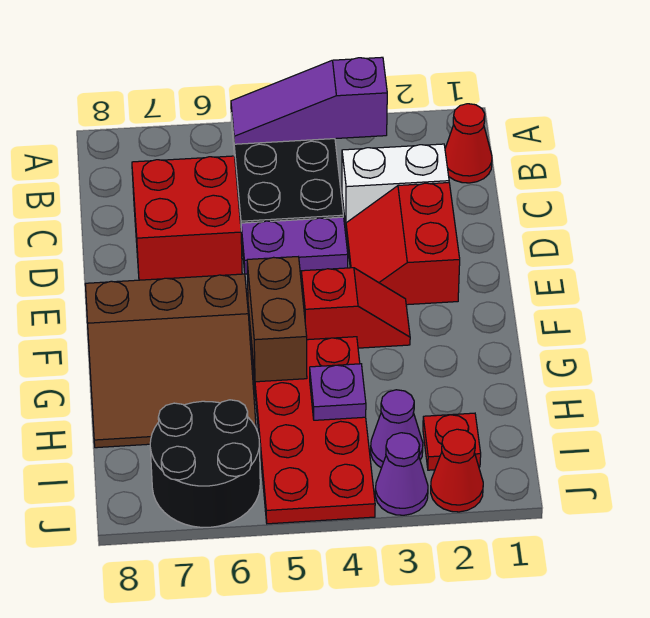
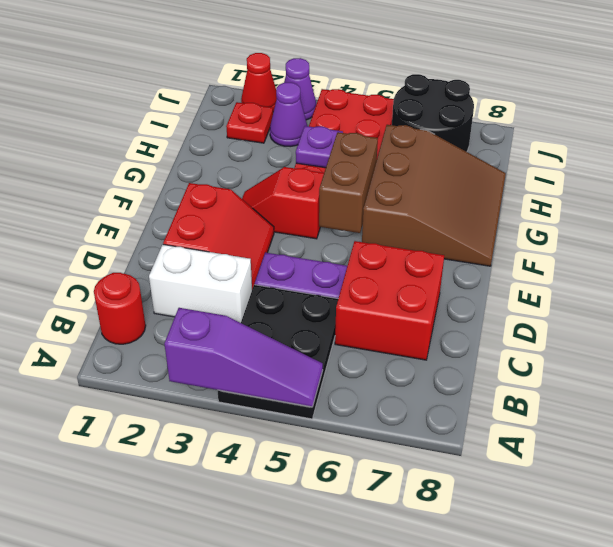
red cone B1 level 1 -> red round brick B1 level 1
brown slope F6:H8 level 1 top F -> brown slope F6:H8 level 1 top 6

